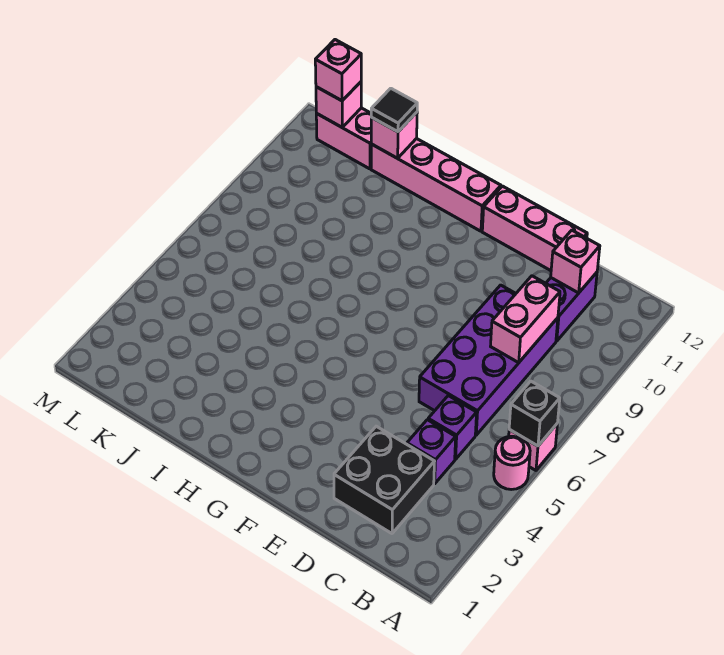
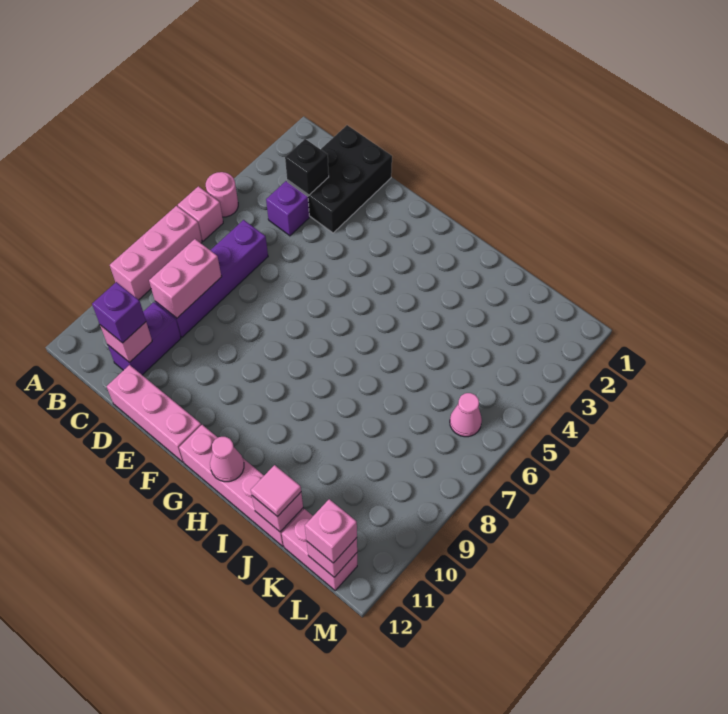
black brick A6 level 2 -> black brick C3 level 2
none -> pink brick A7:A9 level 1
black brick C2:D3 level 1 -> black brick C1:D3 level 1
purple brick C5 level 1 -> purple brick C11 level 3
purple brick C6:D9 level 1 -> purple brick C6:C9 level 1
none -> pink cone H12 level 2
black tile J12 level 3 -> pink tile J12 level 3
none -> pink cone L6 level 1

